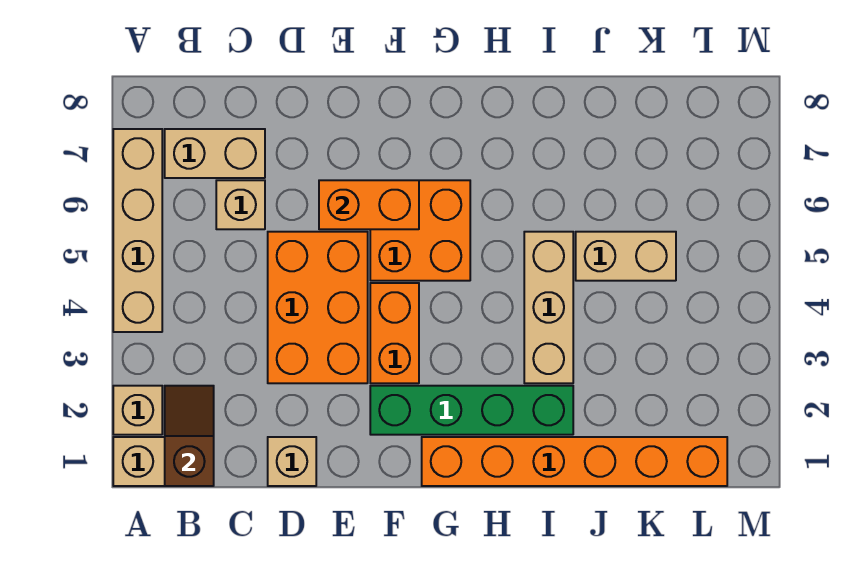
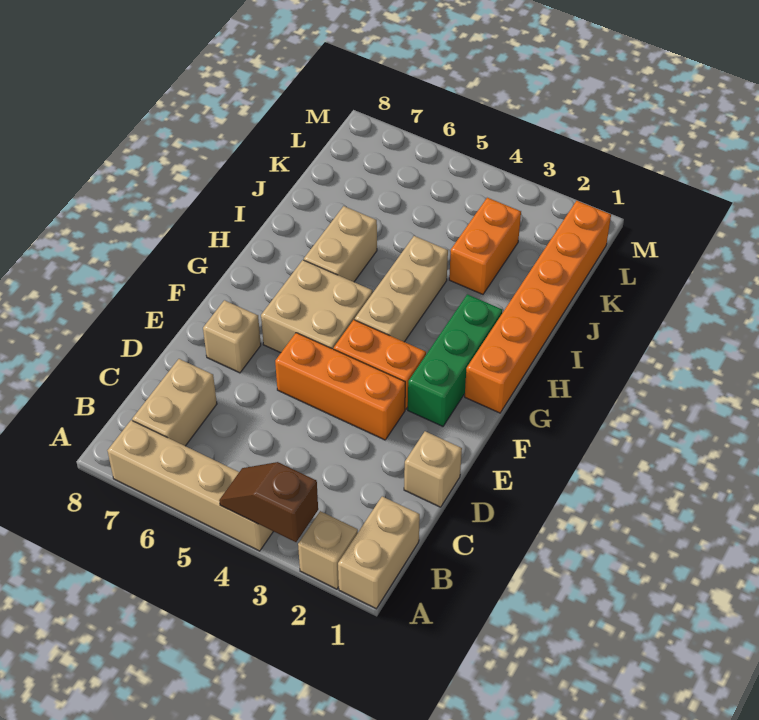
brown slope B1:B2 level 2 top 1 -> brown slope A3:A4 level 2 top 3
tan brick C6 level 1 -> tan brick E7 level 1
orange brick D3:E5 level 1 -> orange brick E3:E5 level 1
orange brick E6:F6 level 2 -> orange brick J3:K3 level 1
green brick F2:I2 level 1 -> green brick F2:H2 level 1
orange brick F5:G6 level 1 -> tan brick F5:G6 level 1
tan brick I3:I5 level 1 -> tan brick G4:I4 level 1
tan brick J5:K5 level 1 -> tan brick H6:I6 level 1

